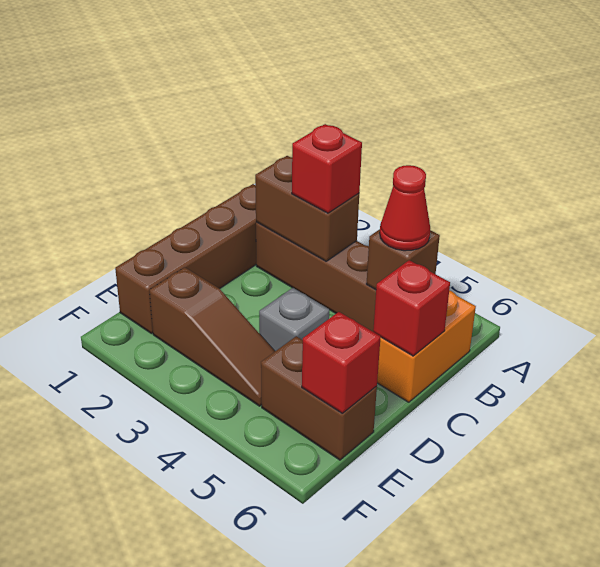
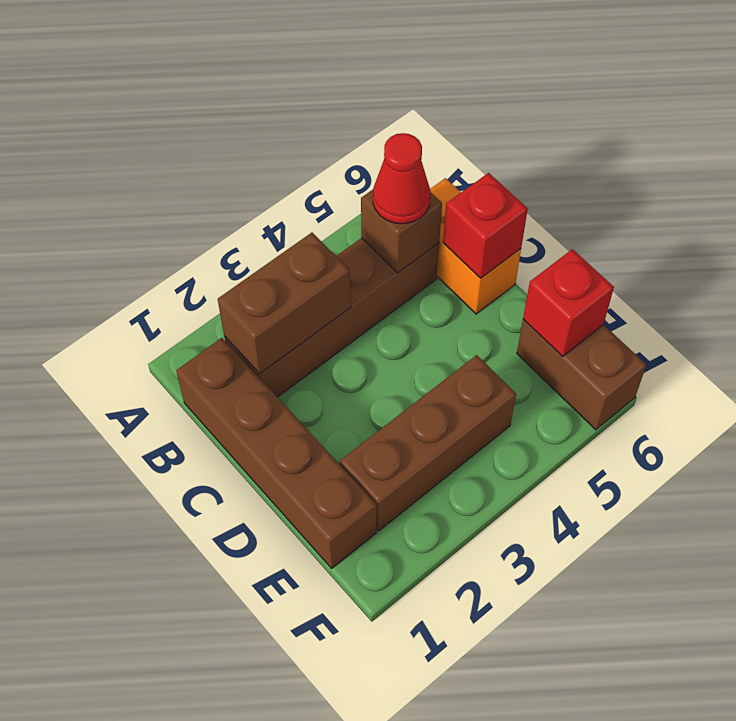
red brick B3 level 3 -> none
grey brick D4 level 1 -> none
brown slope E2:E4 level 1 top 2 -> brown brick E2:E4 level 1
brown brick E5:E6 level 1 -> brown brick E6:F6 level 1

